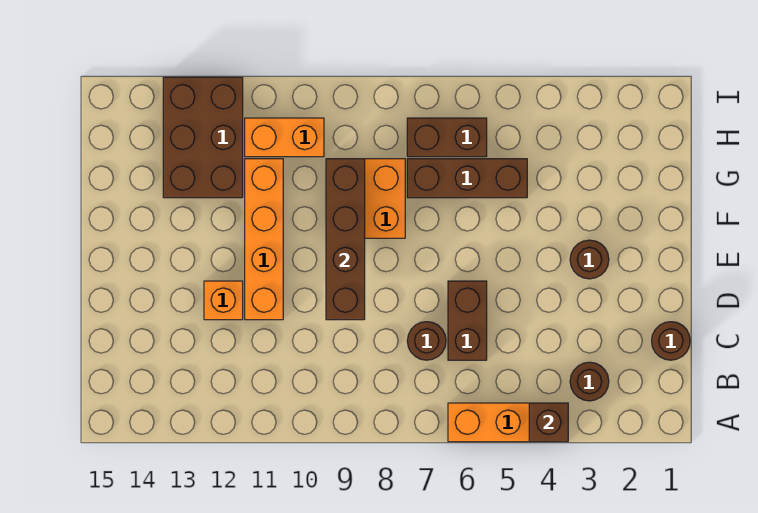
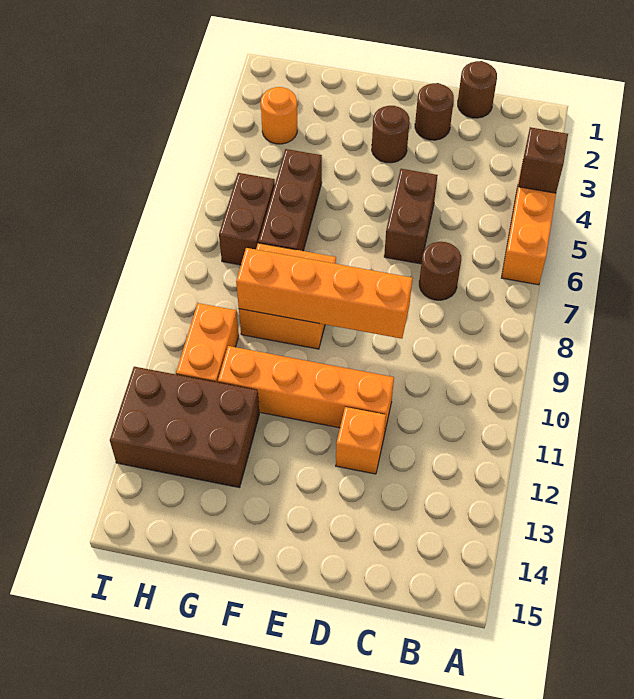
brown round brick B3 level 1 -> brown round brick D2 level 1
brown brick C6:D6 level 1 -> brown brick D5:D6 level 1
brown brick D9:G9 level 2 -> orange brick D9:G9 level 2
none -> orange round brick H3 level 1

